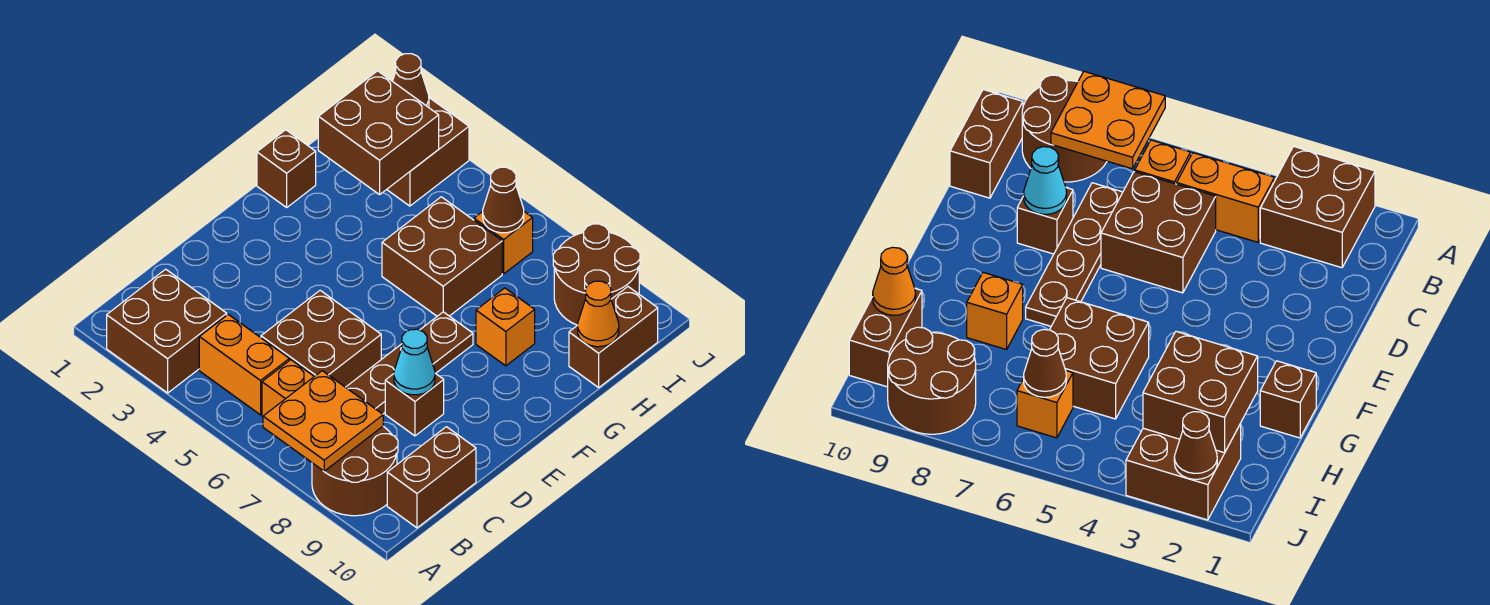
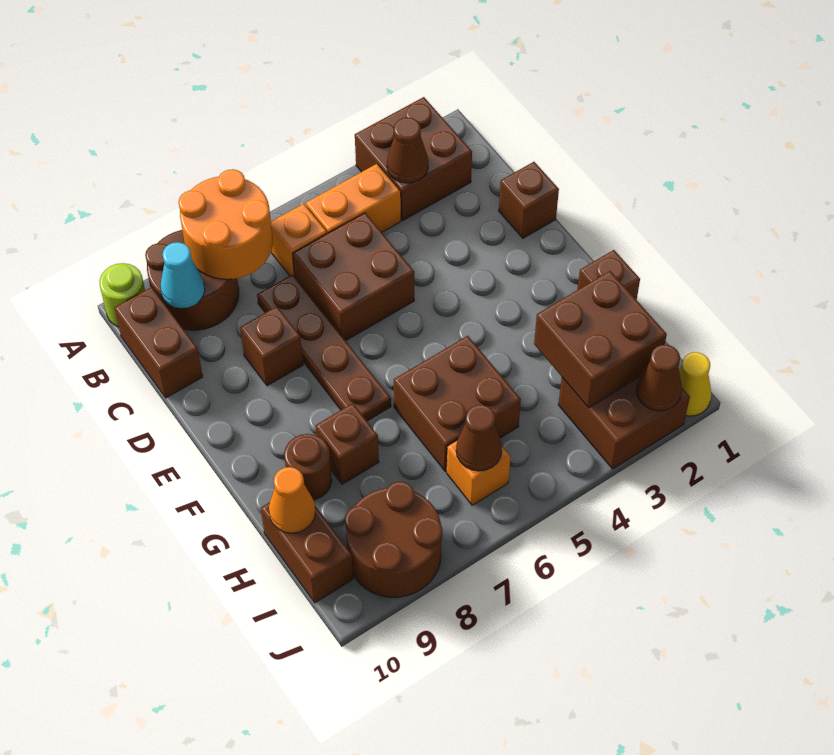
orange plate A7:B8 level 2 -> orange round brick A7:B8 level 2
none -> lime round brick A10 level 1
none -> brown cone B3 level 2
none -> brown brick D1 level 1
cyan cone D8 level 2 -> cyan cone B9 level 2
orange brick G8 level 1 -> brown brick G8 level 1
none -> brown round brick G9 level 1
none -> yellow cone J1 level 1

